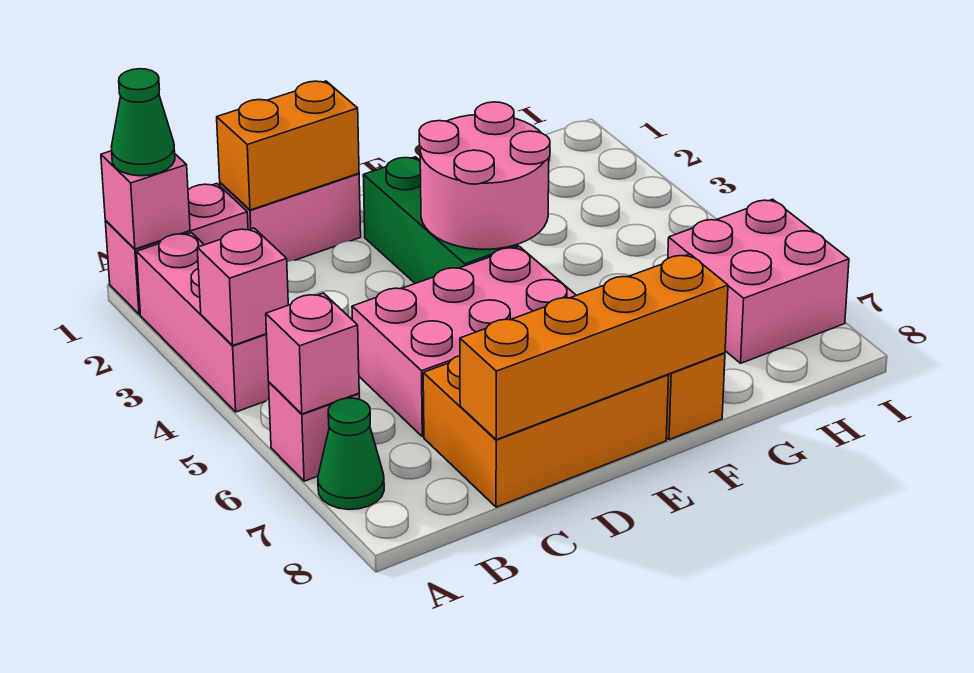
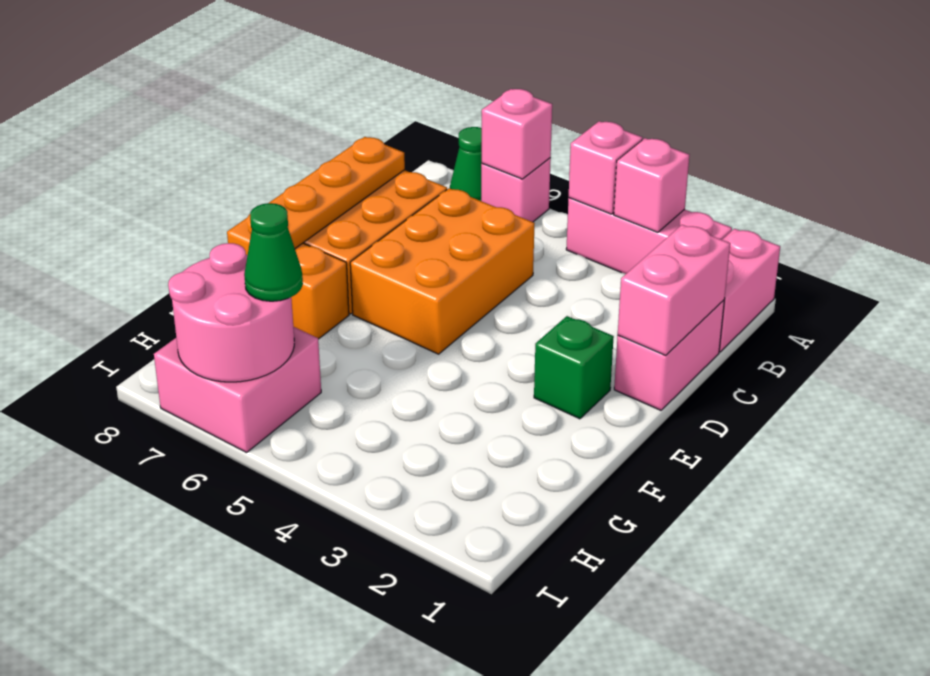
pink brick A1 level 2 -> pink brick A3 level 2
green cone A1 level 3 -> green cone H6 level 3
orange brick C1:D1 level 2 -> pink brick C1:D1 level 2
pink brick C5:E6 level 1 -> orange brick C5:E6 level 1
orange brick C8:F8 level 2 -> orange plate C8:F8 level 2
green brick E2:E4 level 1 -> green brick E2 level 1
pink round brick E3:F4 level 2 -> pink round brick H6:I7 level 2

